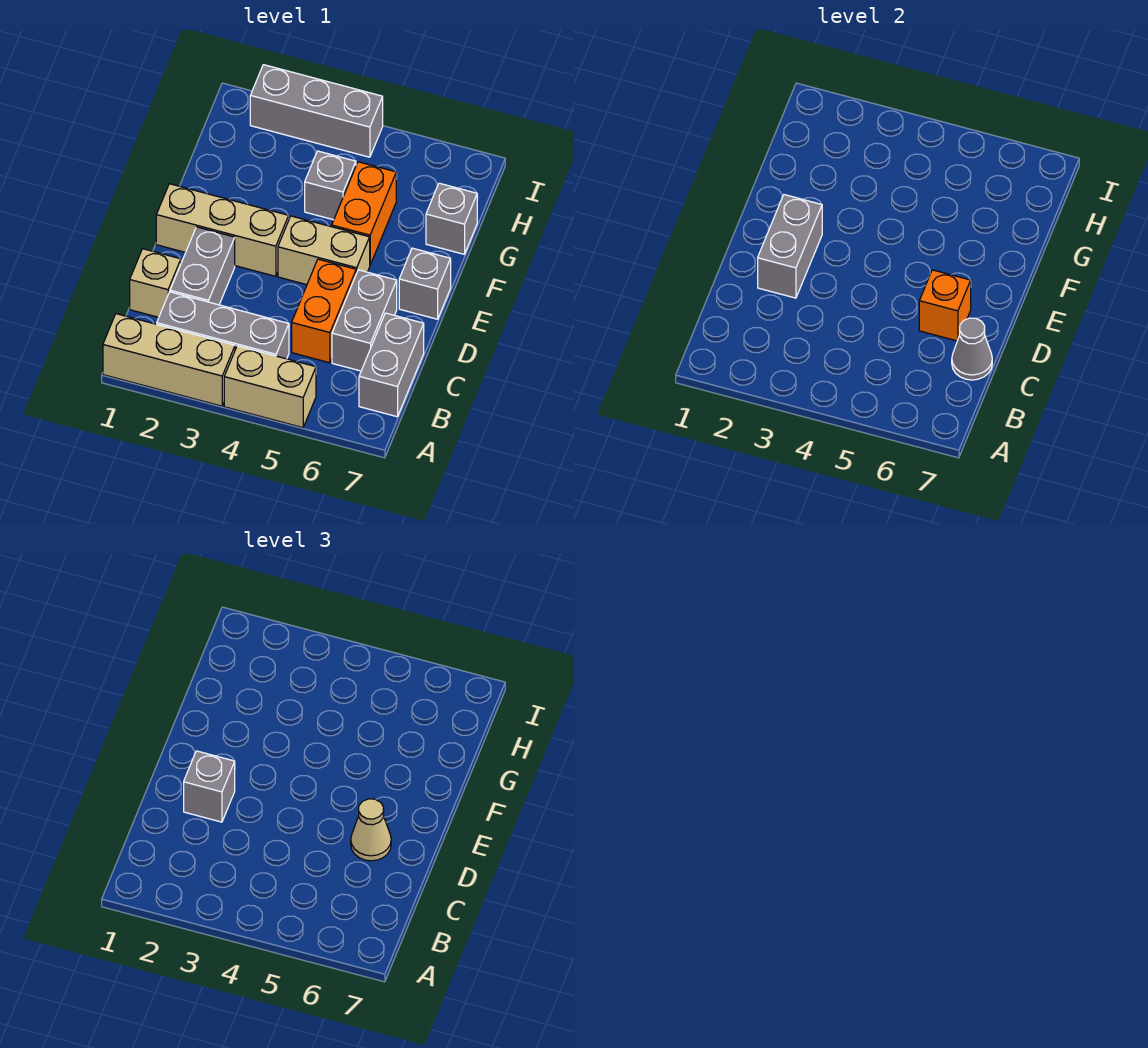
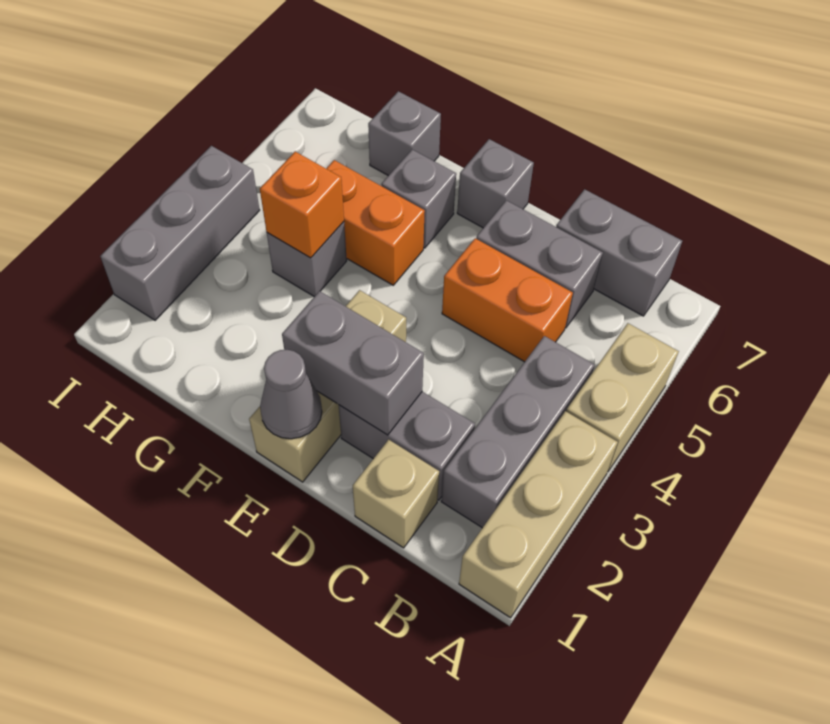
grey cone C7 level 2 -> grey cone E1 level 2
grey brick D2 level 3 -> grey brick F6 level 1
orange brick D6 level 2 -> orange brick G4 level 2
tan cone D6 level 3 -> none
tan brick E4:E5 level 1 -> none

